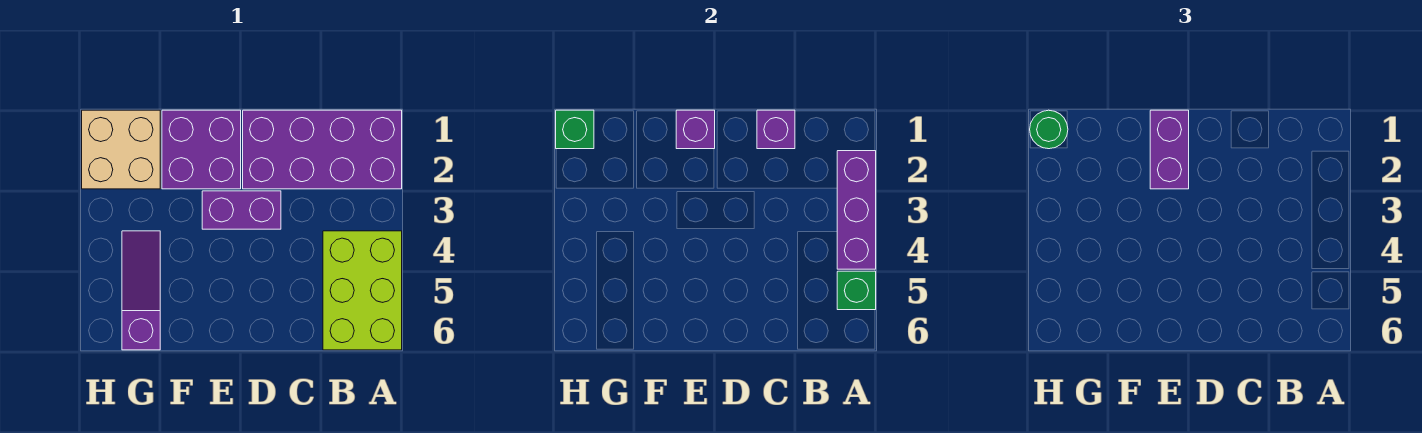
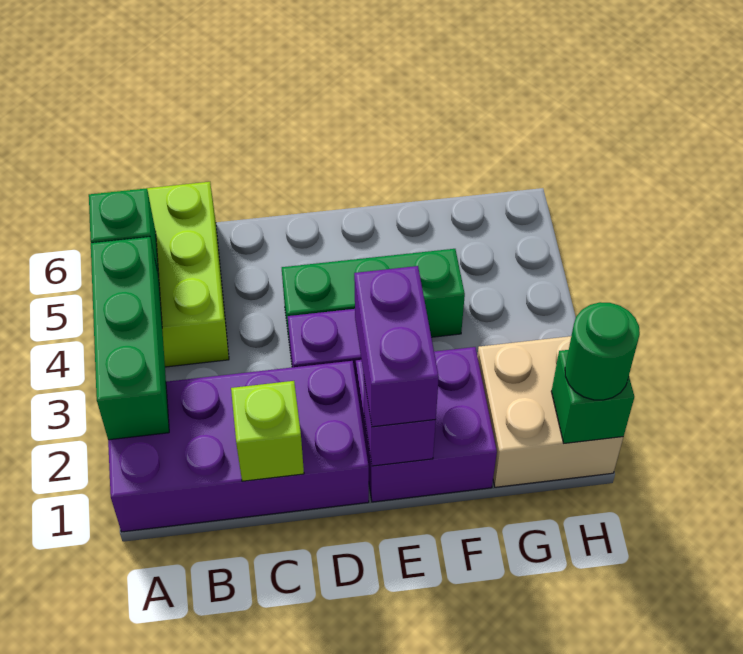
purple brick A2:A4 level 2 -> green brick A2:A4 level 2
purple brick C1 level 2 -> lime brick C1 level 2
none -> green brick D4:F4 level 1
purple slope G4:G6 level 1 top 6 -> none

